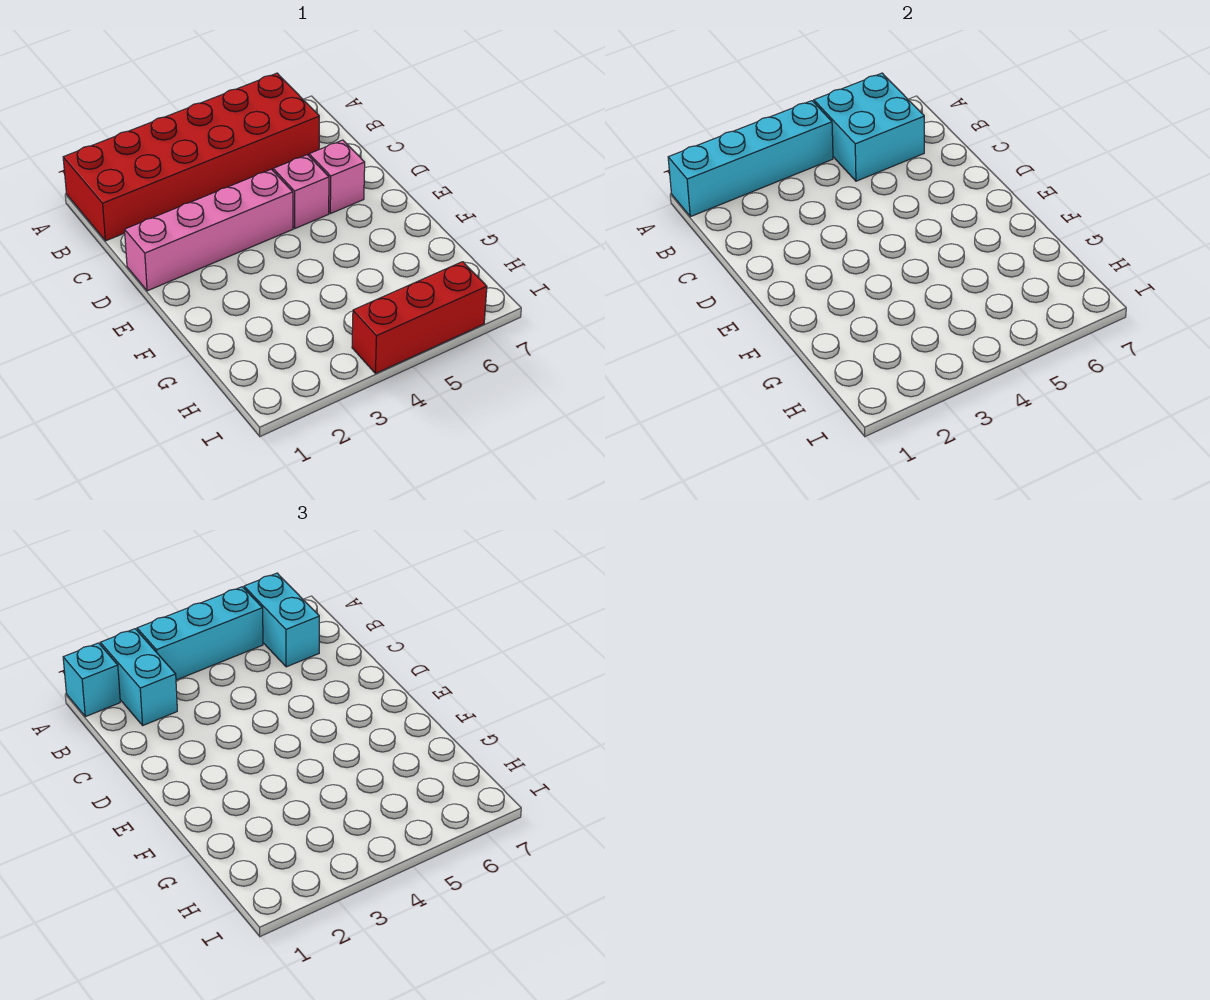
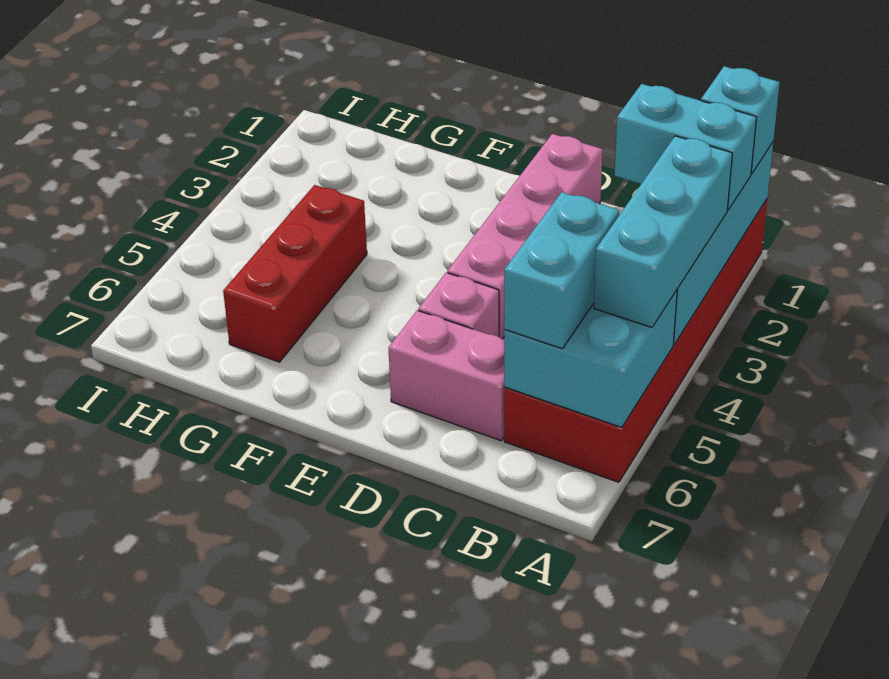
cyan brick A6:B6 level 3 -> cyan brick B5:B6 level 3
pink brick D6 level 1 -> pink brick C6:D6 level 1
red brick I4:I6 level 1 -> red brick G4:G6 level 1

